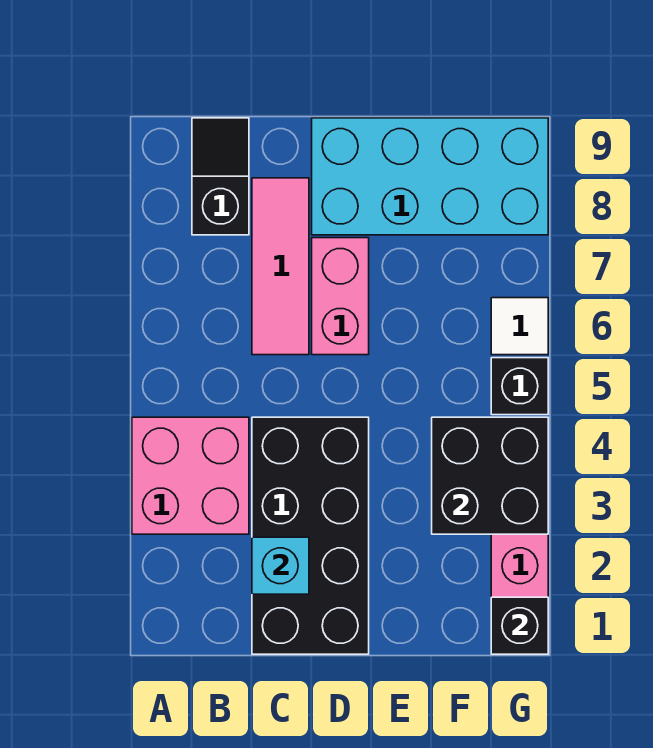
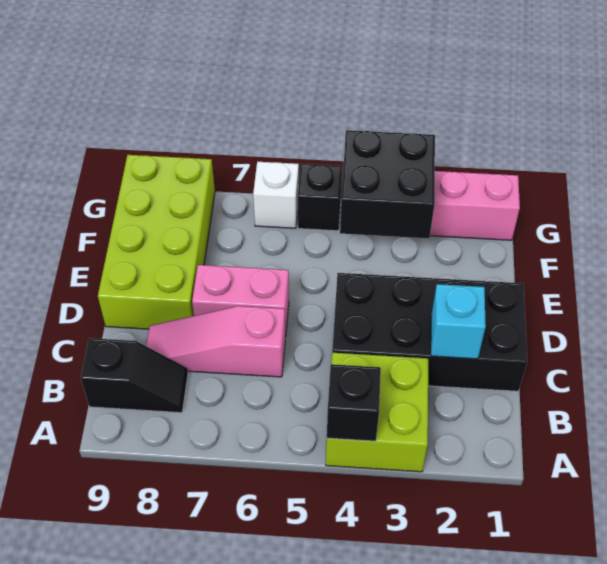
pink brick A3:B4 level 1 -> lime brick A3:B4 level 1
black slope B8:B9 level 1 top 8 -> black slope B8:B9 level 1 top 9
pink tile C6:C8 level 1 -> pink slope C6:C8 level 1 top 6
cyan brick D8:G9 level 1 -> lime brick D8:G9 level 1
black brick G1 level 2 -> black brick A4 level 2
white tile G6 level 1 -> white brick G6 level 1

